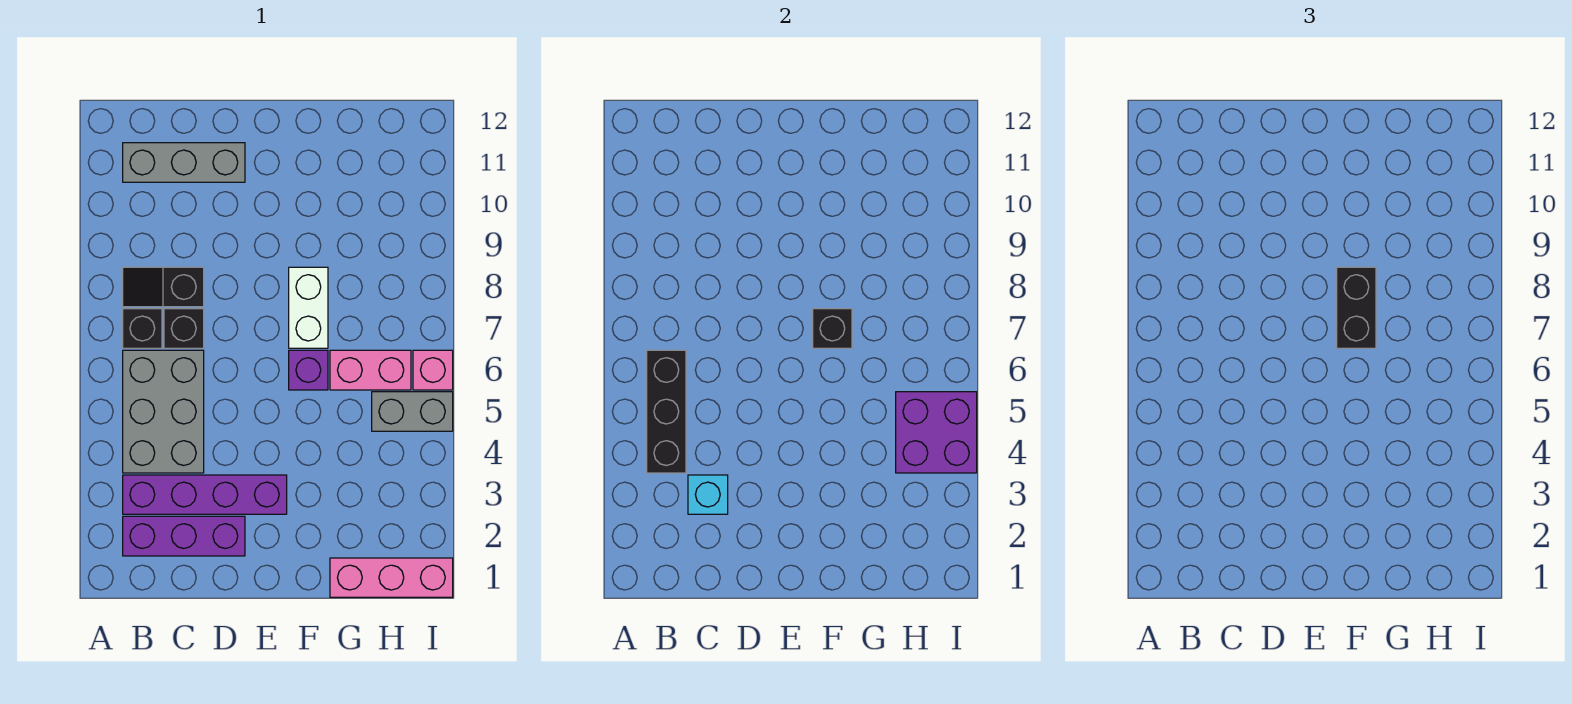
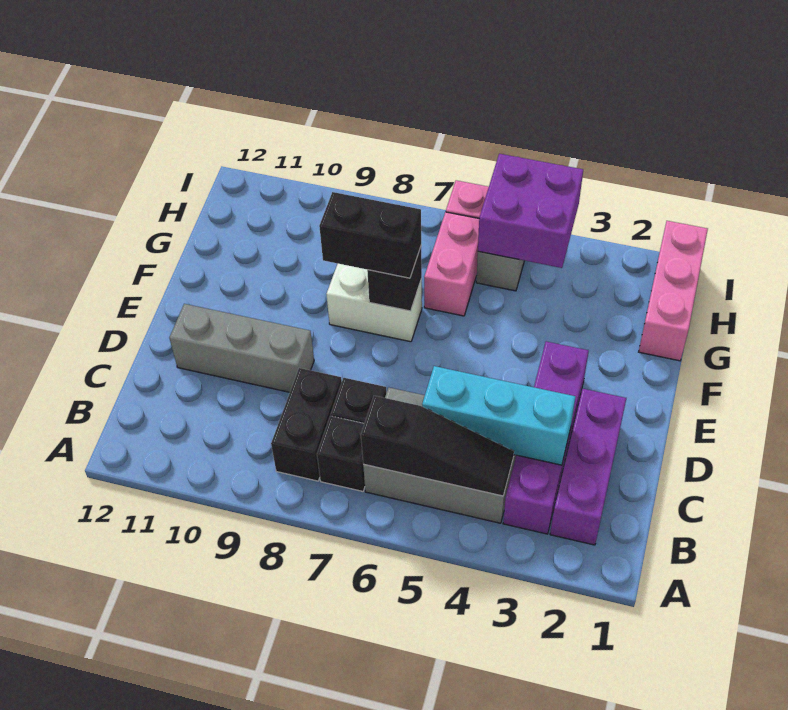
black brick B4:B6 level 2 -> black slope B4:B6 level 2 top 6
black slope B8:C8 level 1 top C -> black brick B8:C8 level 1
grey brick B11:D11 level 1 -> grey brick D9:D11 level 1
cyan brick C3 level 2 -> cyan brick C3:C5 level 2
purple brick F6 level 1 -> none

